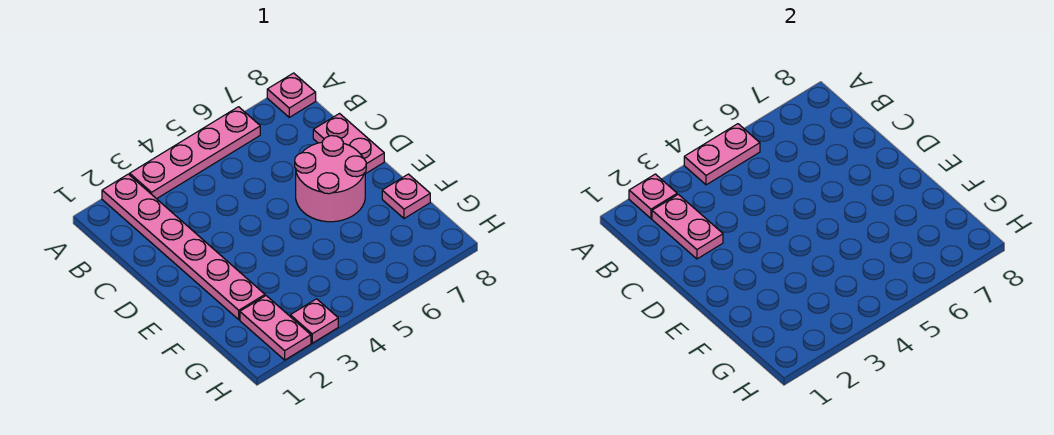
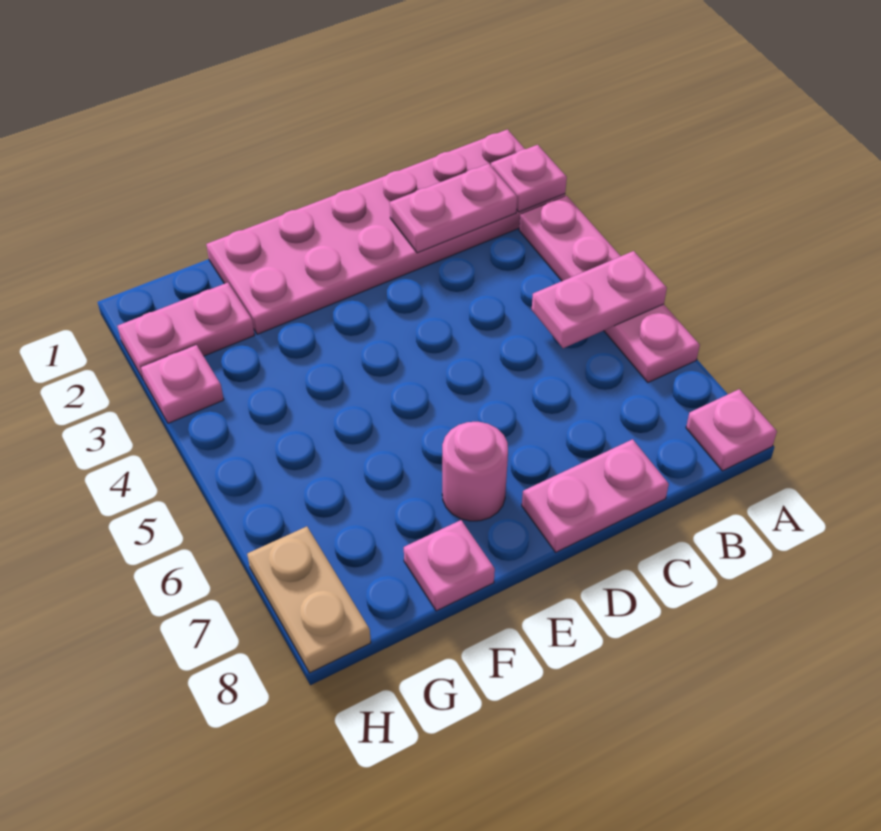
pink plate A2:F2 level 1 -> pink plate A1:F2 level 1
pink plate A4:A5 level 2 -> pink plate A5:B5 level 2
pink round brick D6:E7 level 1 -> pink round brick E7 level 1
none -> tan plate H7:H8 level 1

